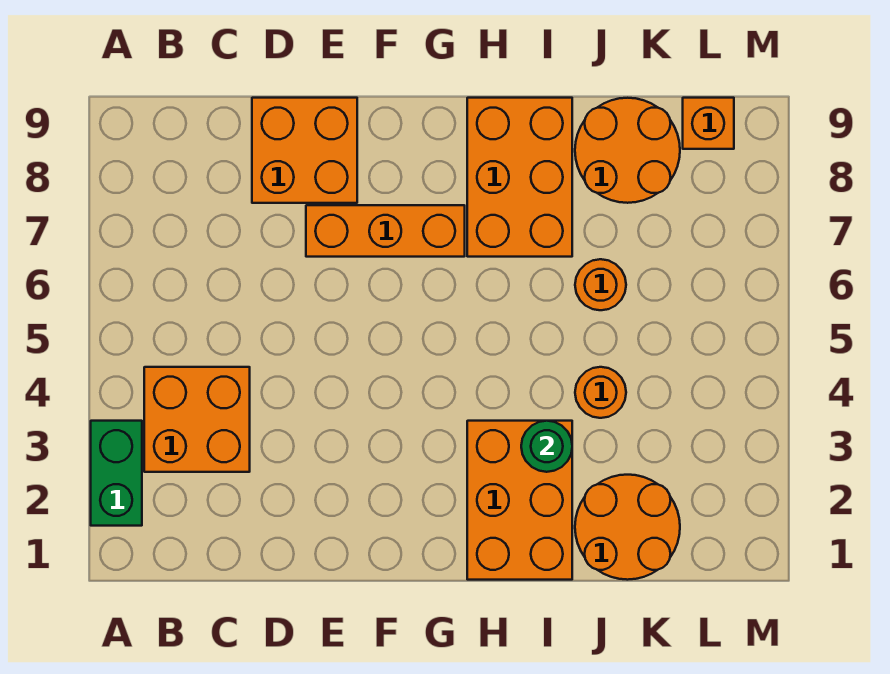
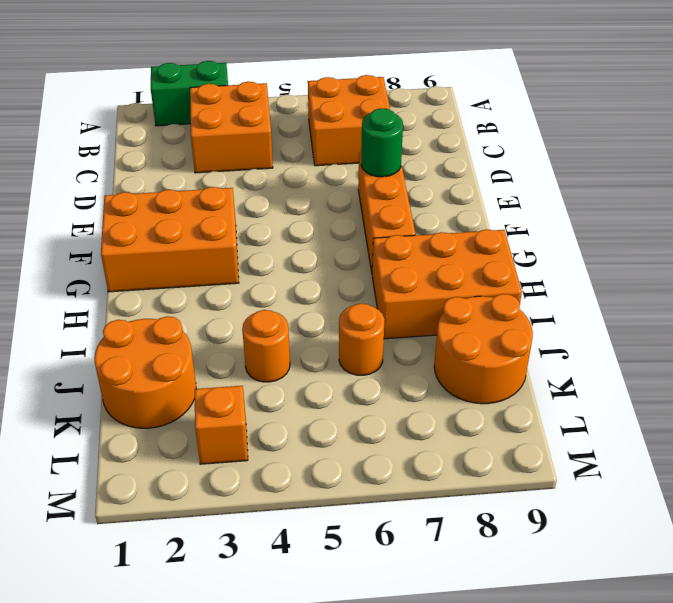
orange brick D8:E9 level 1 -> orange brick B6:C7 level 1
orange brick H1:I3 level 1 -> orange brick F1:G3 level 1
green round brick I3 level 2 -> green round brick E7 level 2
orange brick L9 level 1 -> orange brick L3 level 1

